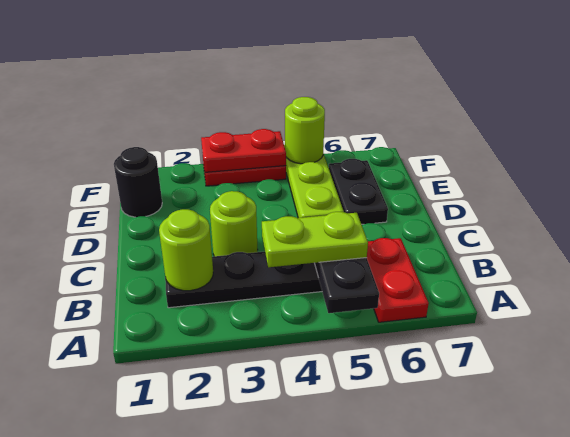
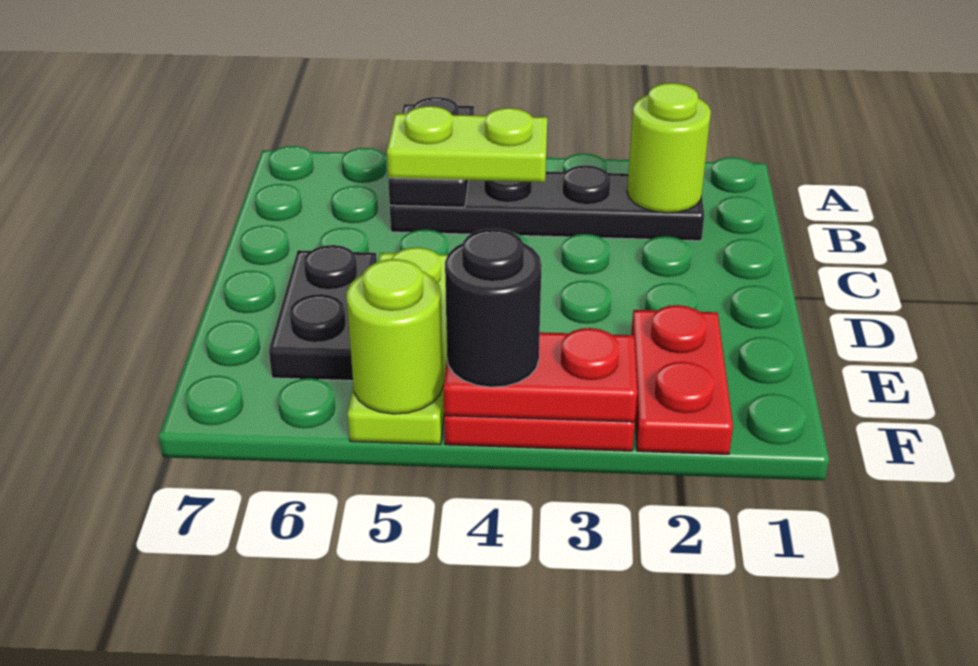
red plate A6:B6 level 1 -> red plate E2:F2 level 1
lime round brick C3 level 1 -> none
black round brick E1 level 1 -> black round brick F4 level 3

